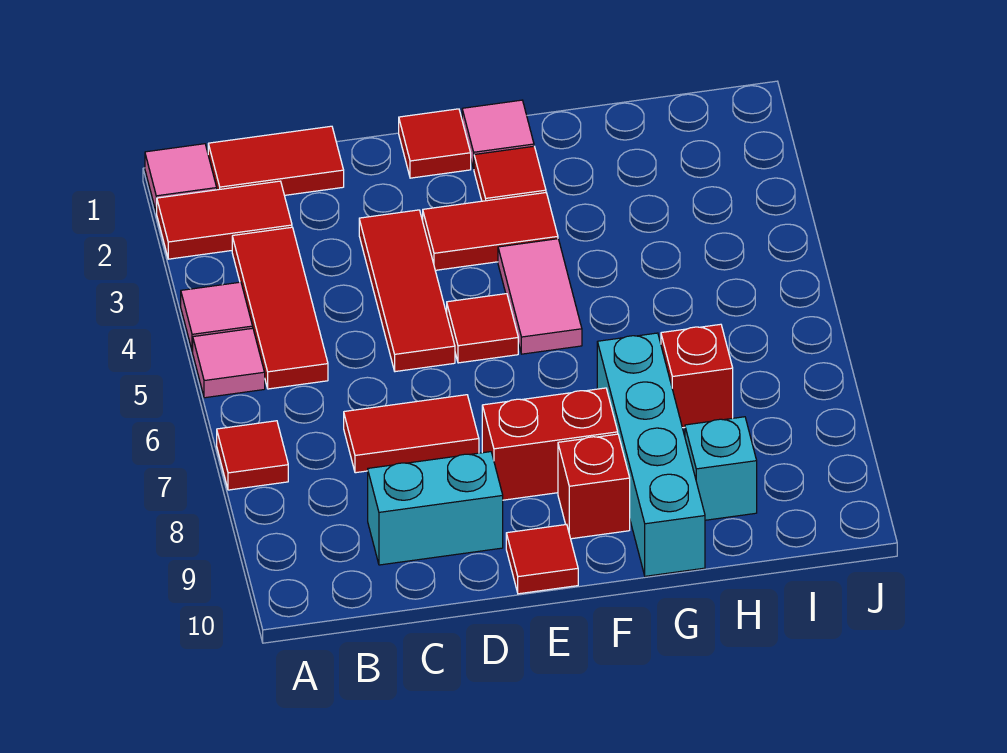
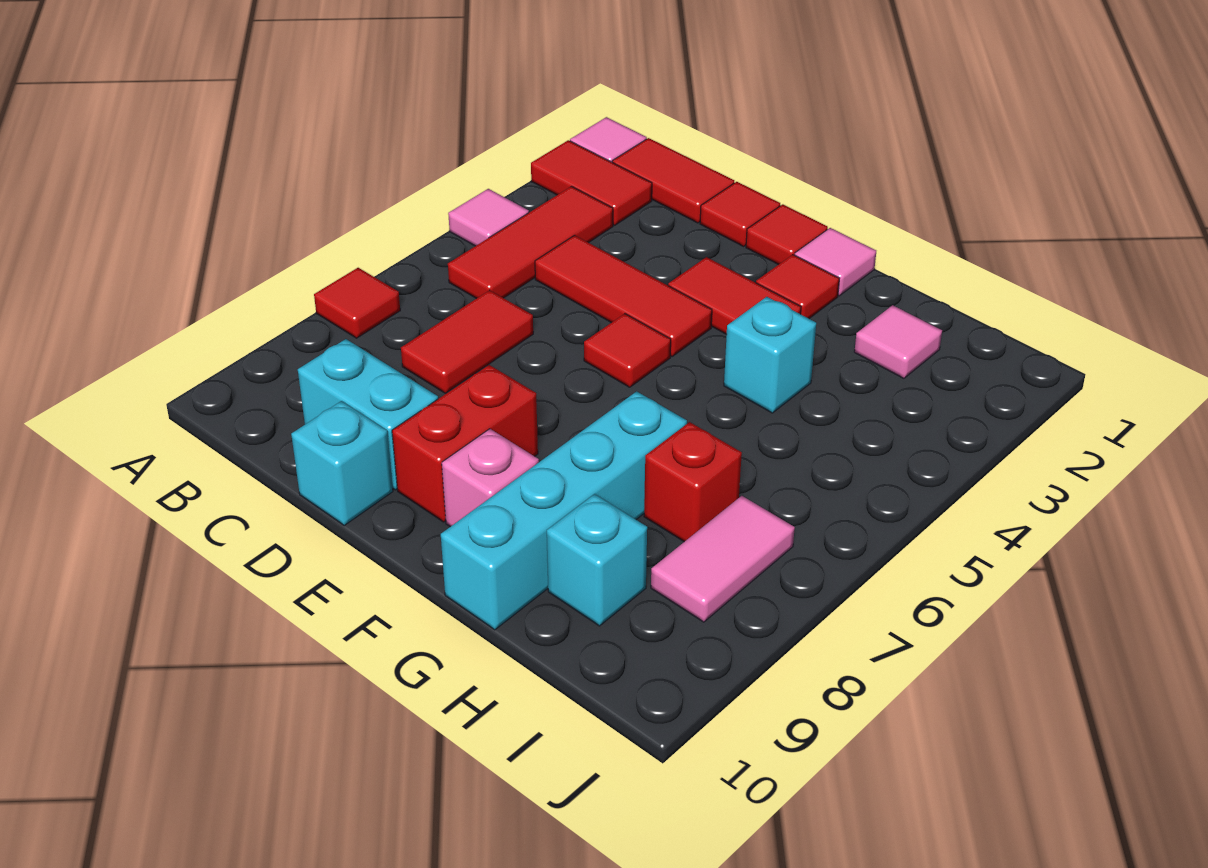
pink tile A5 level 1 -> pink tile H2 level 1
red tile C7:D7 level 1 -> red tile C6:C7 level 1
red tile D3:D5 level 1 -> red tile C4:E4 level 1
none -> cyan brick D10 level 1
red brick E8:F8 level 1 -> red brick E8:E9 level 1
red tile E10 level 1 -> red tile D1 level 1
pink tile F4:F5 level 1 -> pink tile I7:I8 level 1
red brick F9 level 1 -> pink brick F9 level 1
none -> cyan brick G4 level 1

